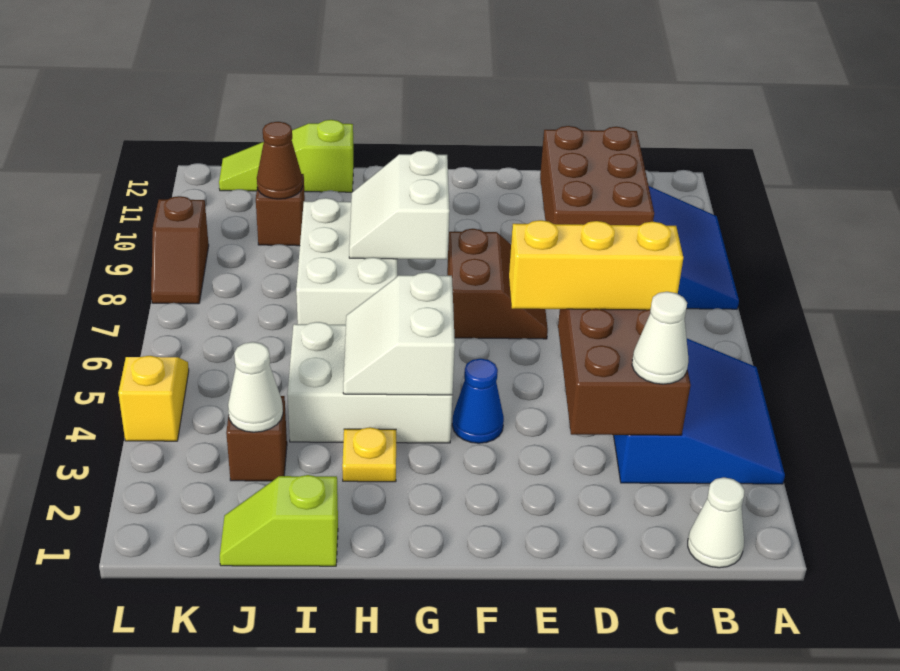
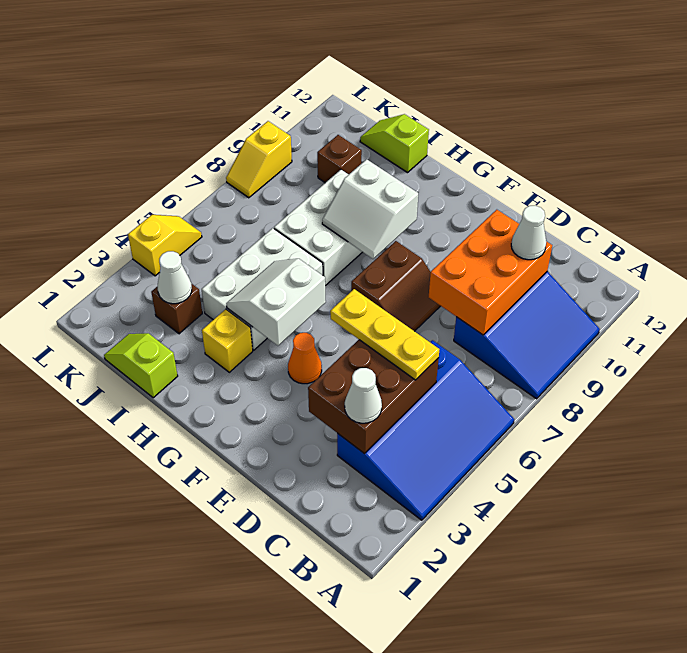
blue slope A3:C5 level 1 top C -> blue slope A3:C6 level 1 top C
white cone B1 level 1 -> white cone C10 level 3
yellow brick C5:E5 level 3 -> yellow plate C5:E5 level 3
brown brick C8:D10 level 2 -> orange brick C8:D10 level 2
blue cone F4 level 1 -> orange cone F4 level 1
white brick G4:I5 level 1 -> white brick H4:I6 level 1
white slope G8:H9 level 2 top G -> white slope G8:H9 level 2 top 9
yellow plate H3 level 1 -> yellow brick H3 level 1
lime slope I12:K12 level 1 top I -> lime slope I12:J12 level 1 top I
brown cone J10 level 2 -> none
brown slope L8:L9 level 1 top 9 -> yellow slope L8:L9 level 1 top 9

